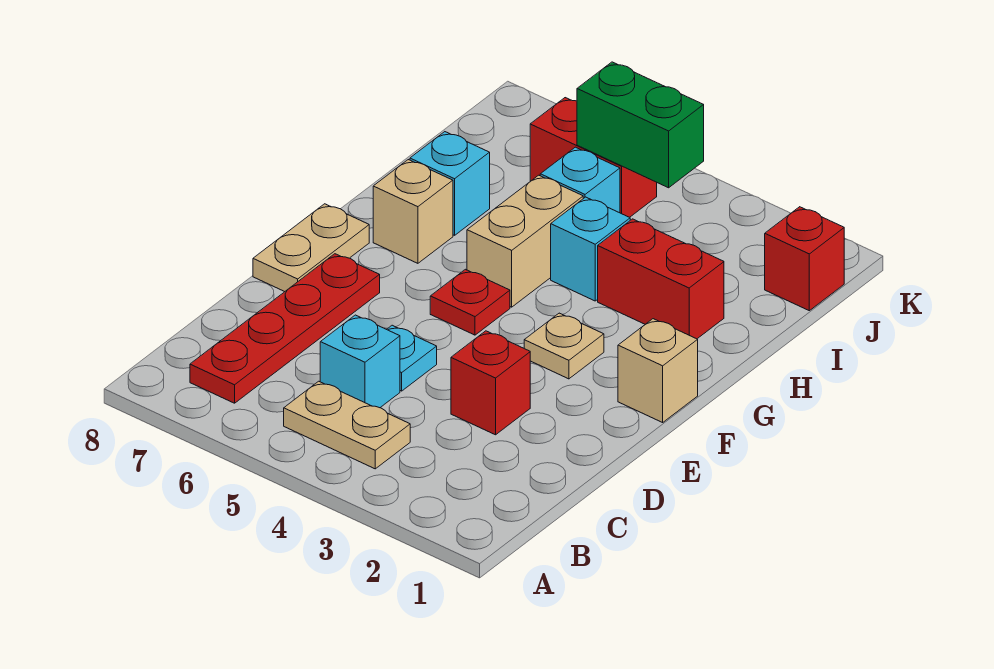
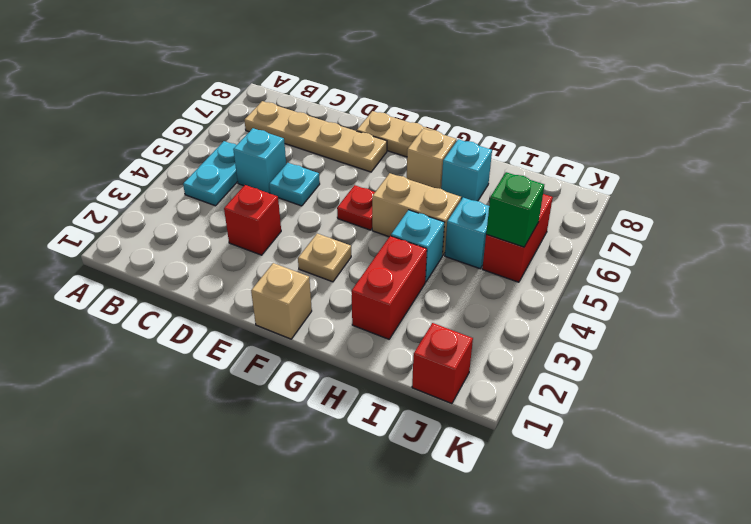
tan plate B4:B5 level 1 -> cyan plate B4:B5 level 1
red plate B7:E7 level 1 -> tan plate B7:E7 level 1
green brick J4:J5 level 2 -> green brick J5 level 2

